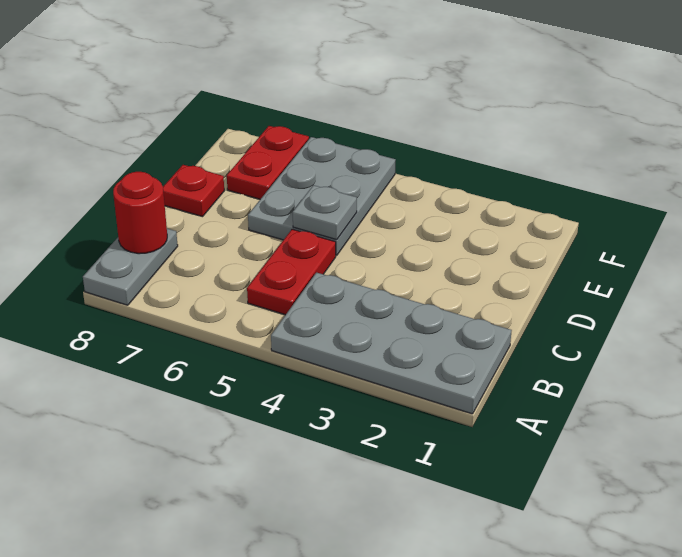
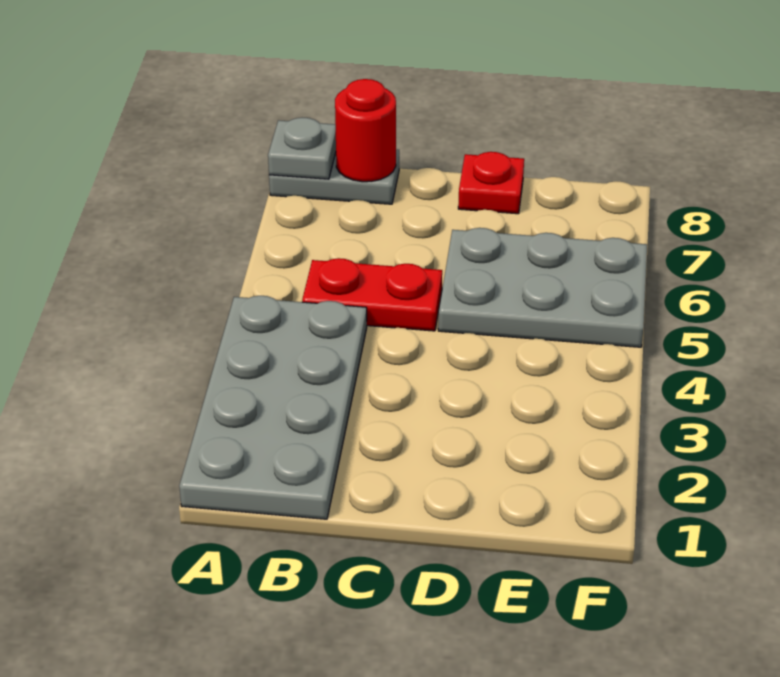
grey plate D5 level 2 -> grey plate A8 level 2
red plate E7:F7 level 1 -> none

